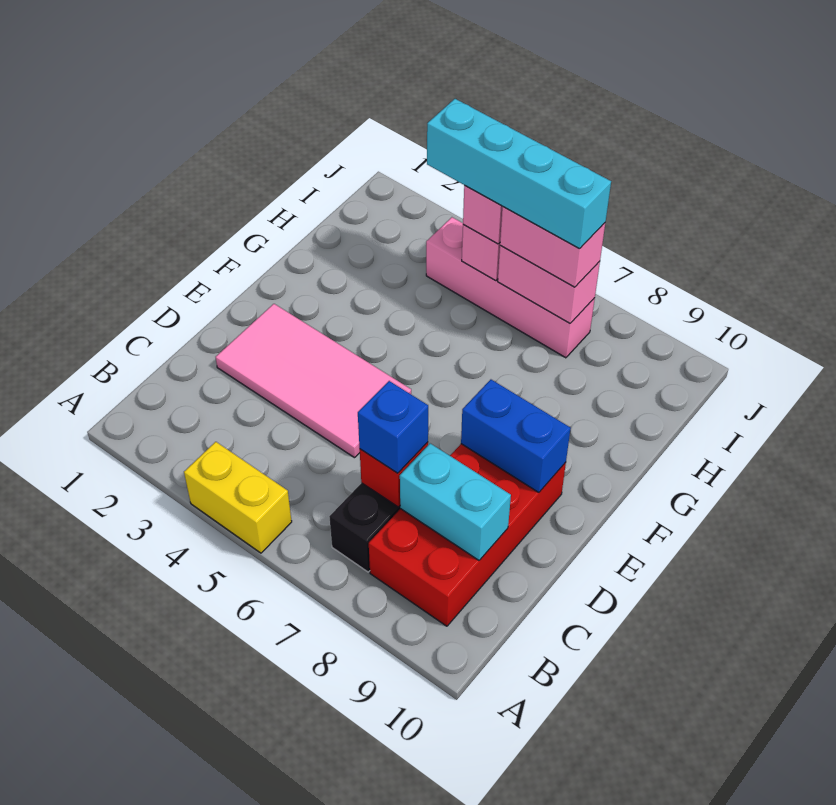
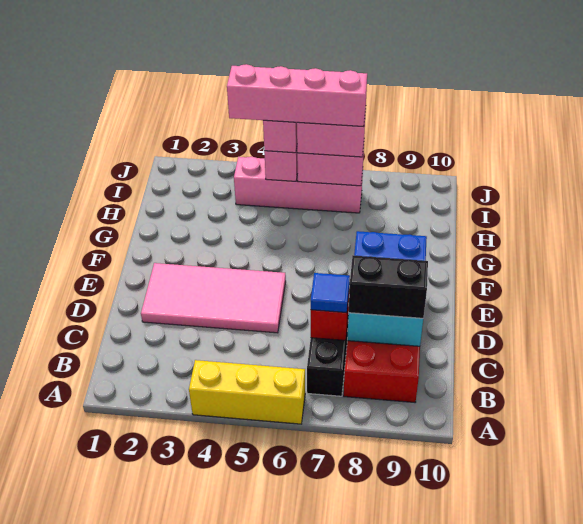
yellow brick A4:A5 level 1 -> yellow brick A4:A6 level 1
blue brick C7 level 3 -> blue tile C7 level 3
none -> black brick C8:C9 level 3
cyan brick I4:I7 level 4 -> pink brick I4:I7 level 4

